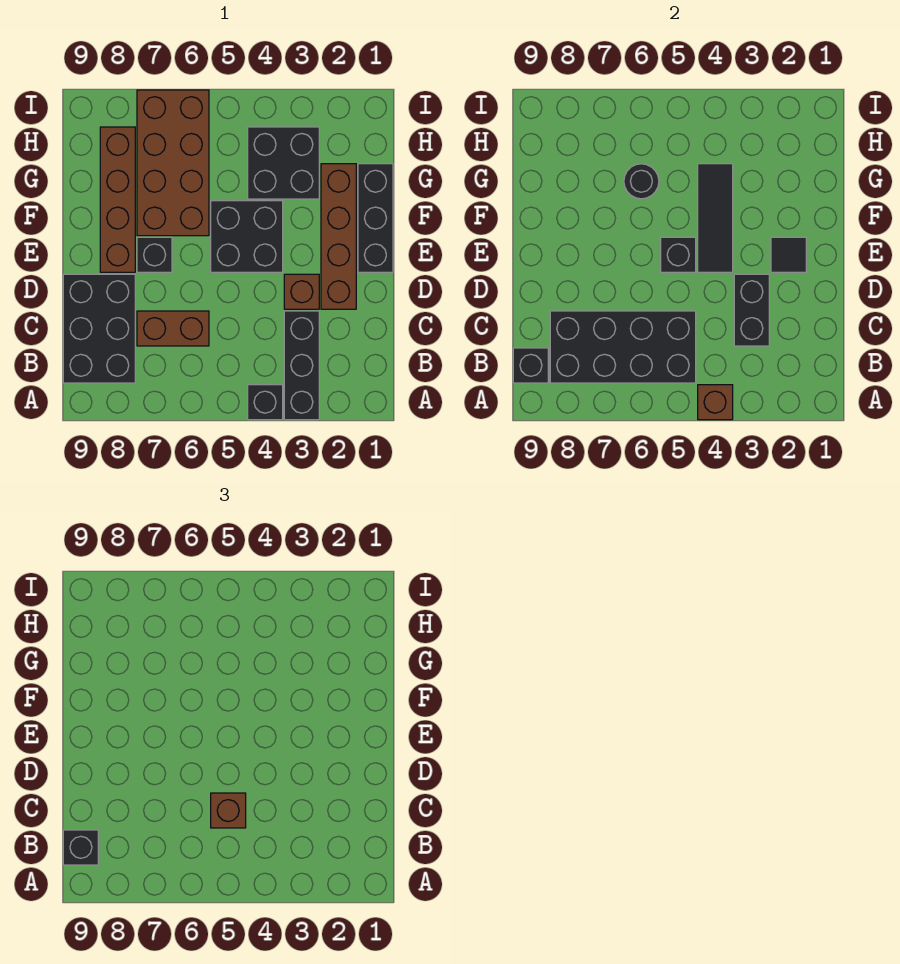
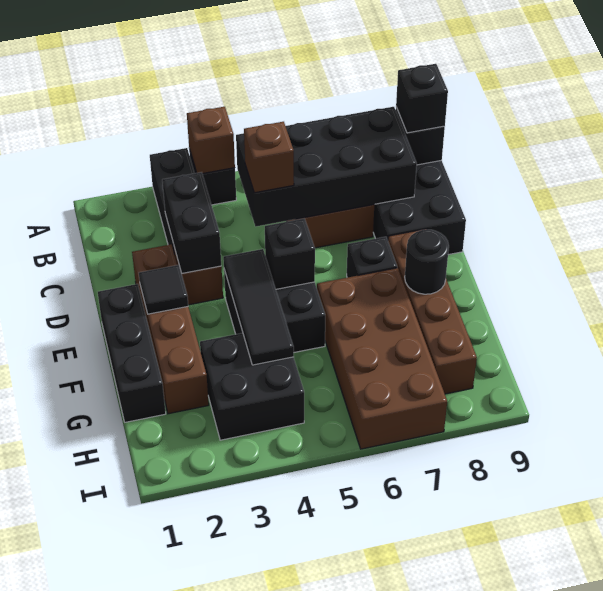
black round brick G6 level 2 -> black round brick F8 level 2

